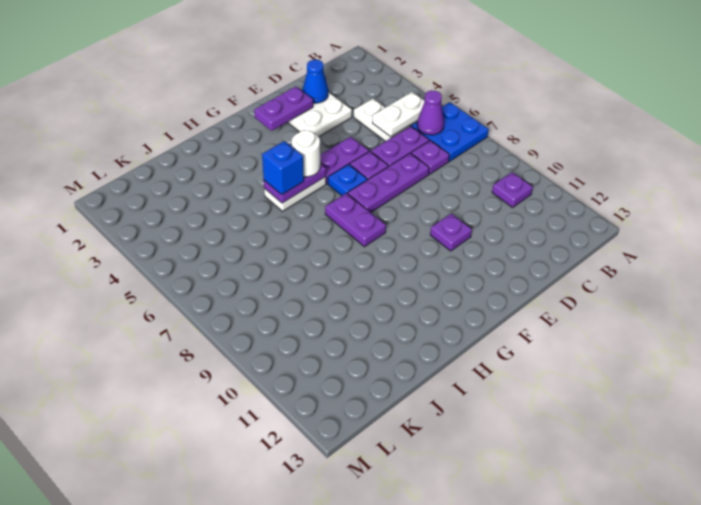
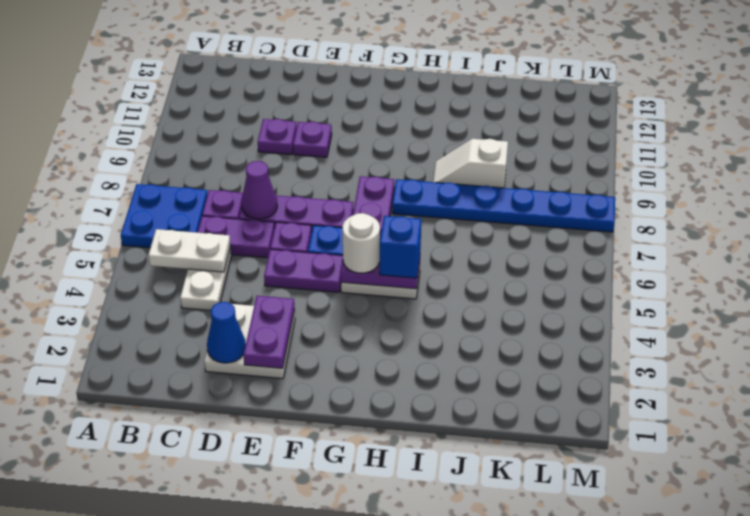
purple cone B6 level 2 -> purple cone D7 level 2
purple plate B10 level 1 -> purple plate D10 level 1
purple plate E2:F2 level 2 -> purple plate E2:E3 level 2
none -> blue plate H8:M8 level 1
none -> white slope I9:J9 level 1 top J

